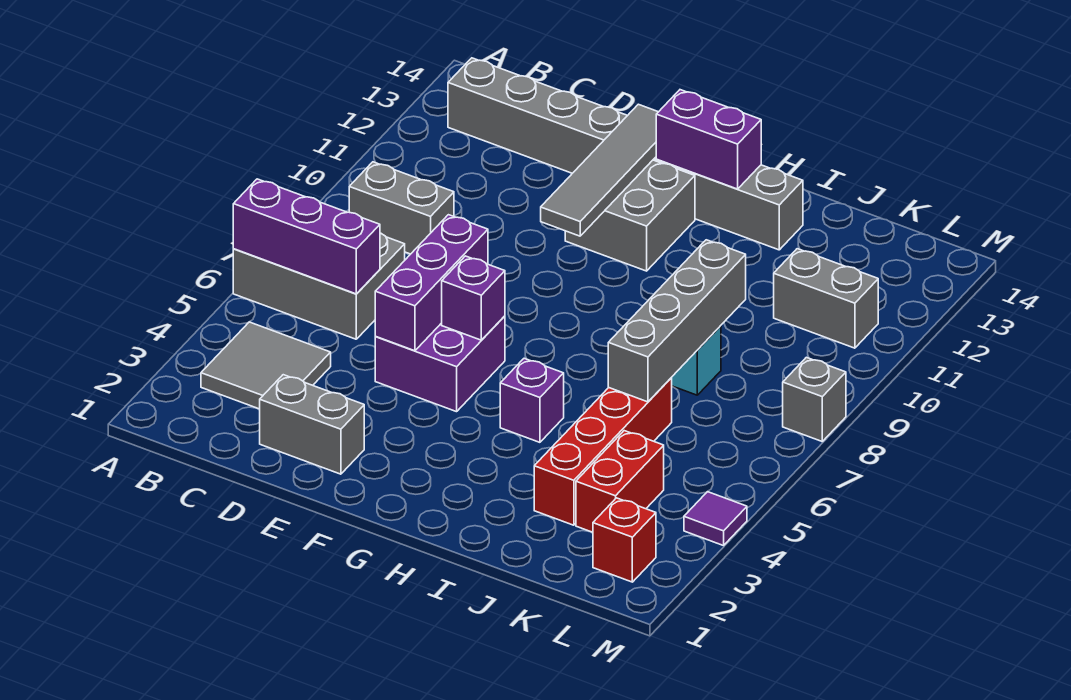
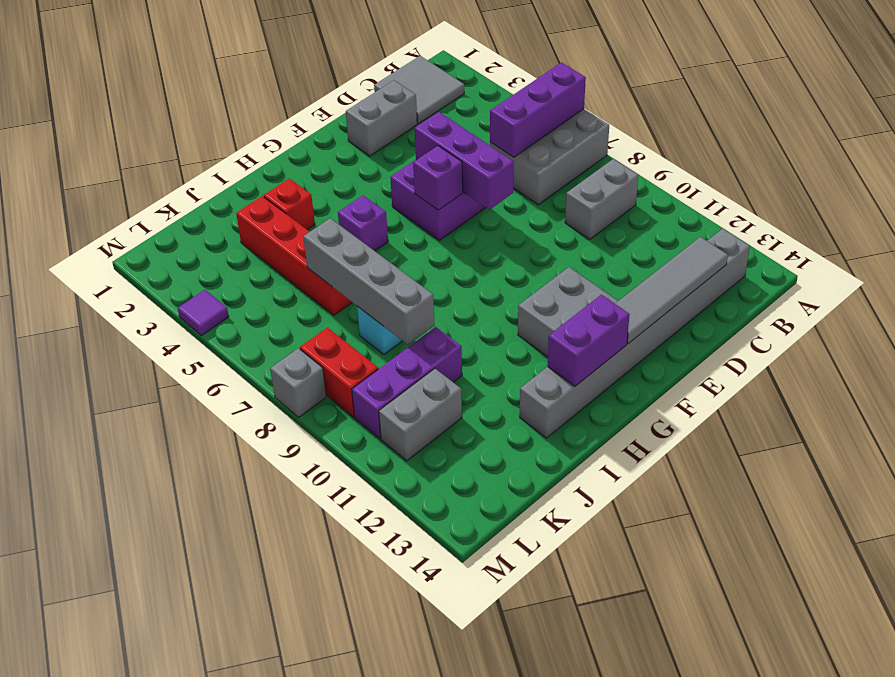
grey tile B3:C4 level 1 -> grey tile B1:C2 level 1
grey tile F10:F13 level 2 -> grey tile C13:F13 level 2
none -> purple brick J10:L10 level 1
red brick K3:K4 level 1 -> red brick L8:L9 level 1
red brick L2 level 1 -> red brick I3 level 1

